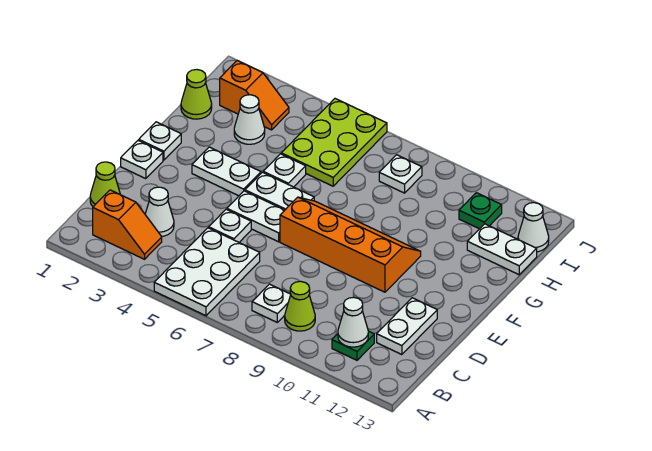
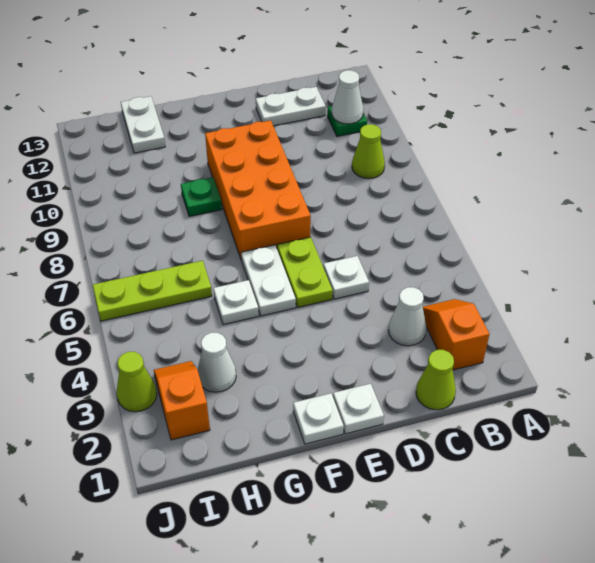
white plate A5:C6 level 1 -> none
white plate B8 level 1 -> none
white plate E5:E6 level 1 -> lime plate E5:E6 level 1
orange slope E7:F10 level 1 top E -> orange brick E7:F10 level 1
white plate F3:F4 level 1 -> none
lime cone H1 level 1 -> lime cone J3 level 1
lime plate H5:J6 level 1 -> lime plate H6:J6 level 1
white plate I8 level 1 -> none
green plate I11 level 1 -> green plate G9 level 1
white cone I13 level 1 -> none

